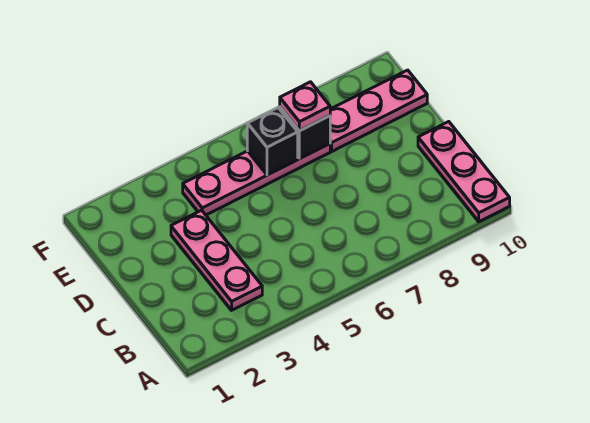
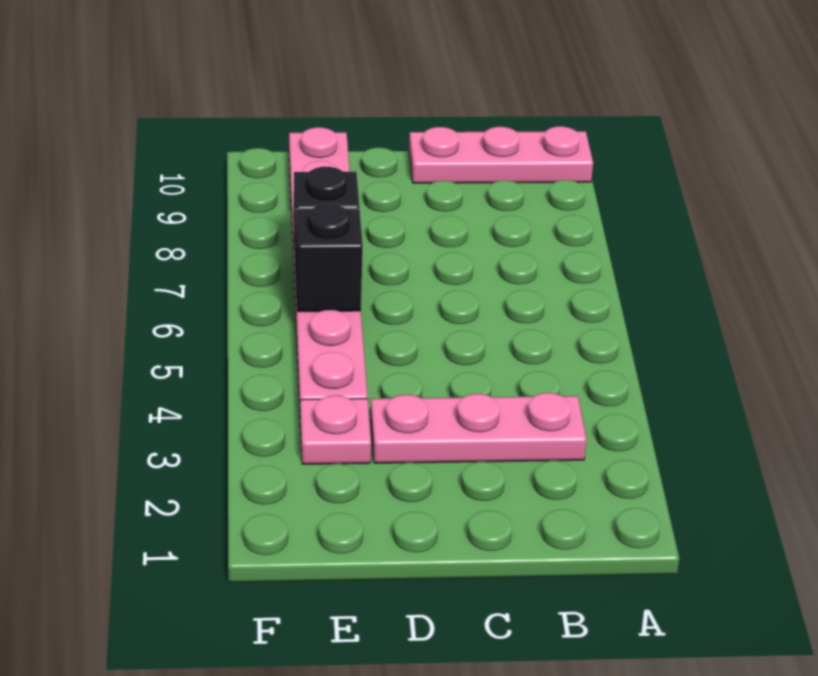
pink plate E7 level 3 -> pink plate E3 level 1

